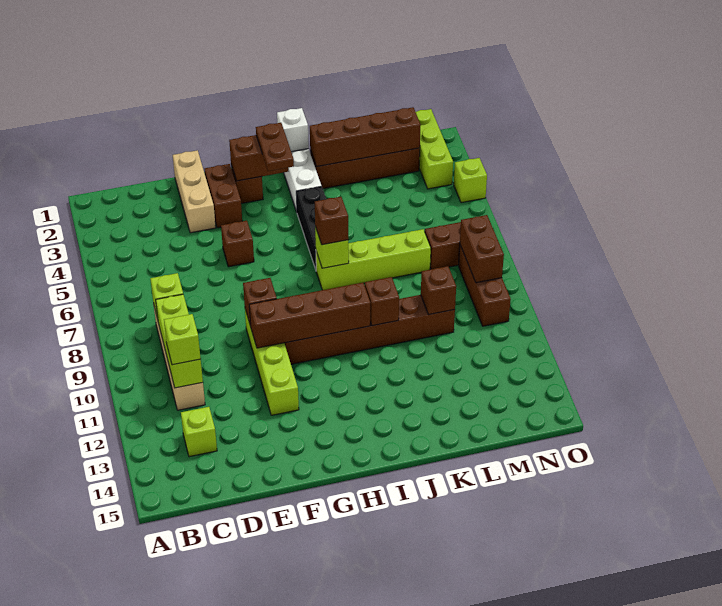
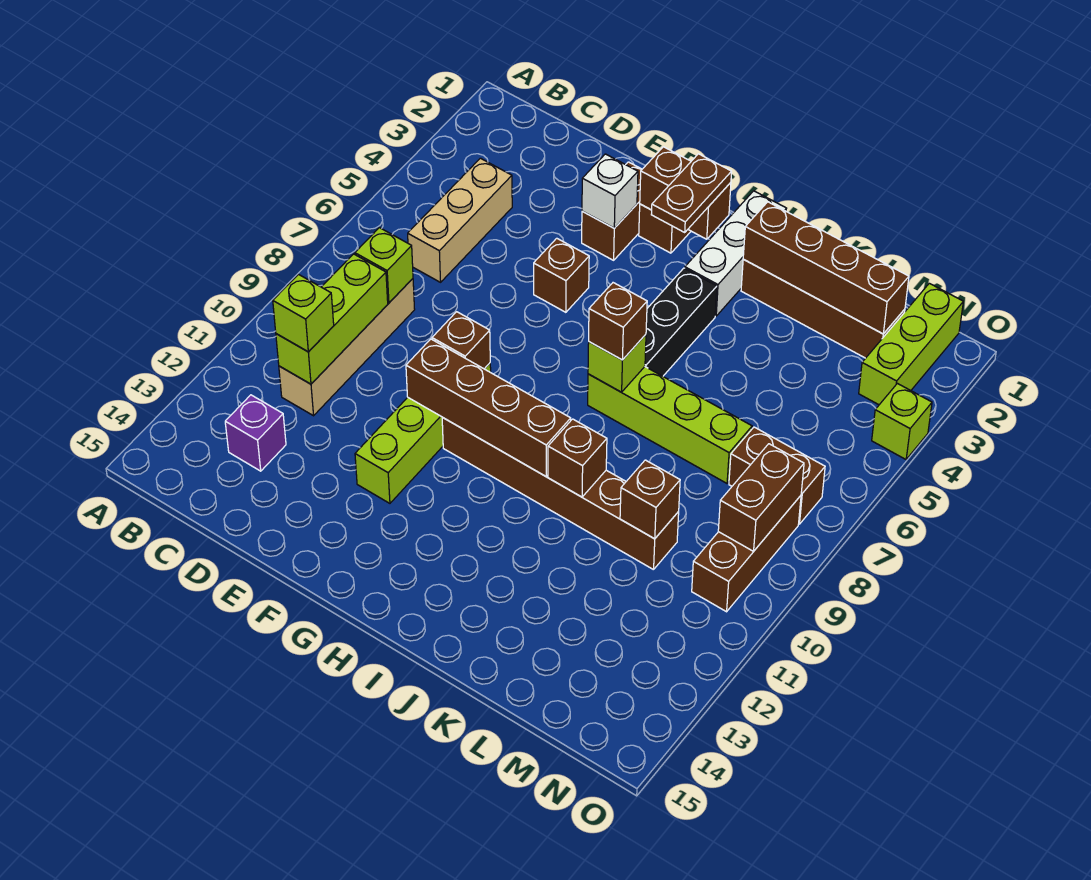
lime brick C13 level 1 -> purple brick C13 level 1
tan brick E1:E3 level 1 -> tan brick C4:C6 level 1
white brick I1 level 2 -> white brick F3 level 2

